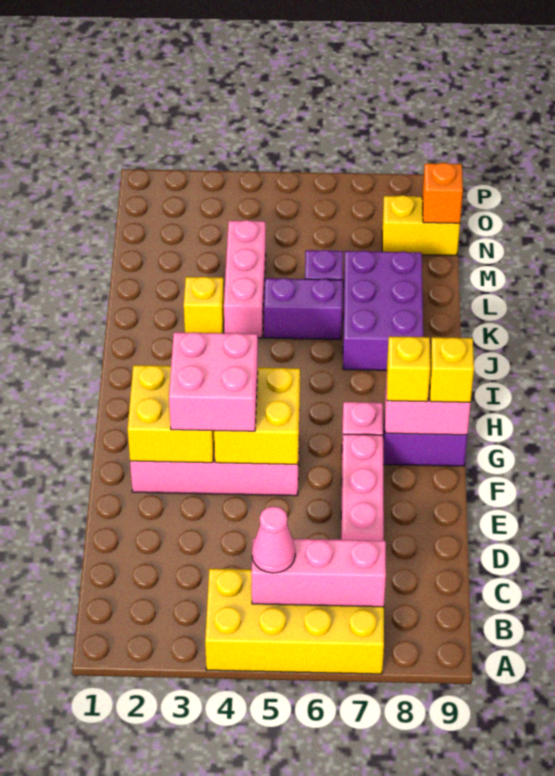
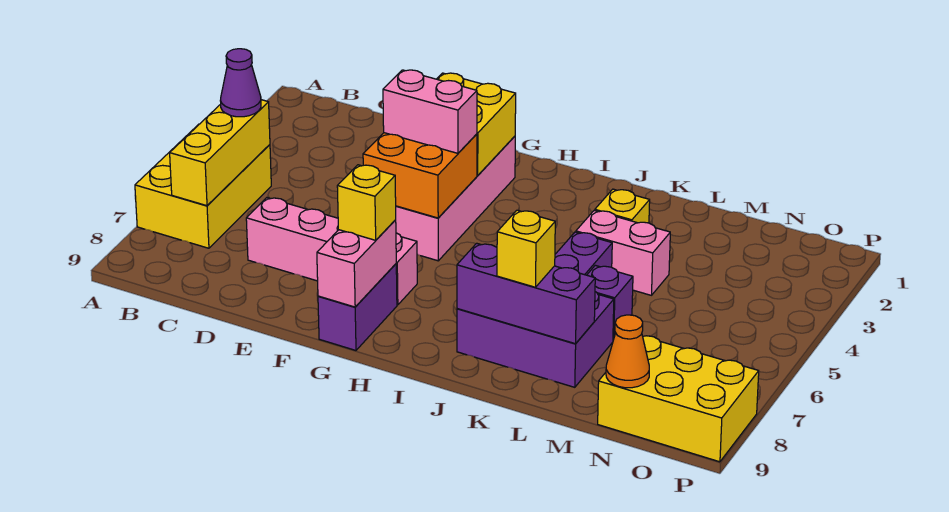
yellow brick A4:B7 level 1 -> yellow brick A5:B7 level 1
pink brick B5:B7 level 2 -> yellow brick B5:B7 level 2
pink cone B5 level 3 -> purple cone B5 level 3
pink brick F3:G4 level 3 -> pink brick F4:G4 level 3
yellow brick F4:G5 level 2 -> orange brick F4:G5 level 2
yellow brick G9 level 3 -> yellow brick K8 level 3
none -> purple brick J8:L8 level 2
pink brick K4:M4 level 1 -> pink brick K4:L4 level 1
yellow brick N8:N9 level 1 -> yellow brick N8:P9 level 1
orange brick N9 level 2 -> orange cone N9 level 2

